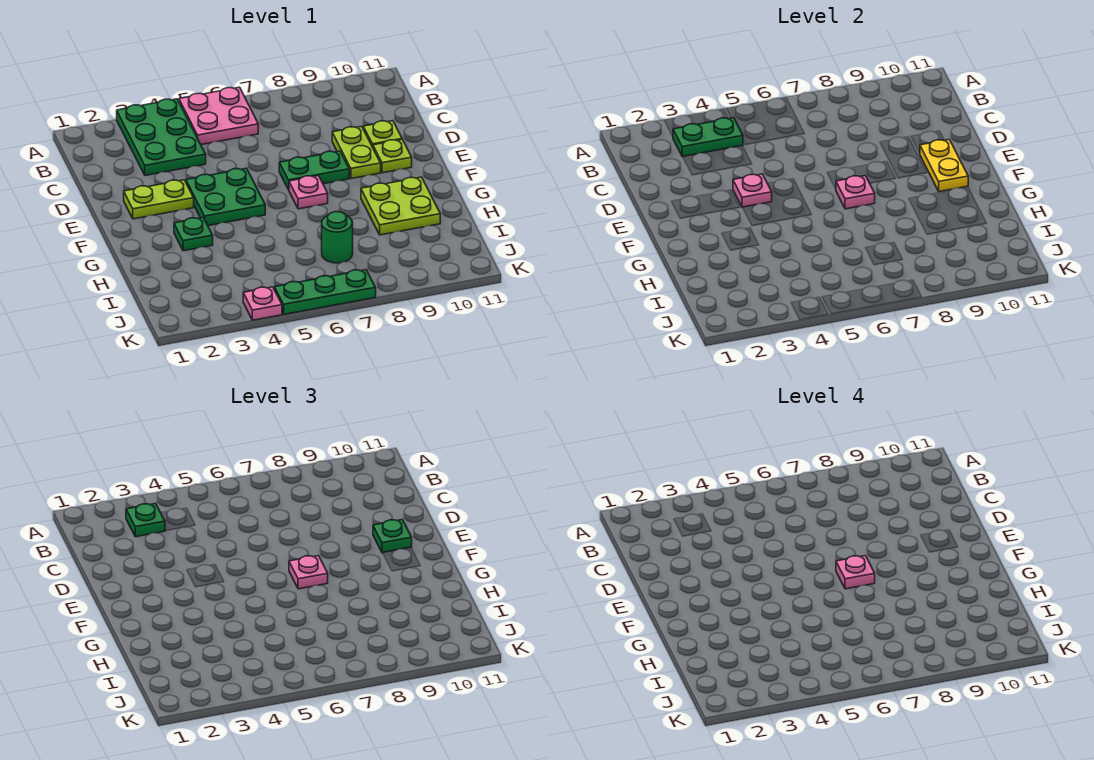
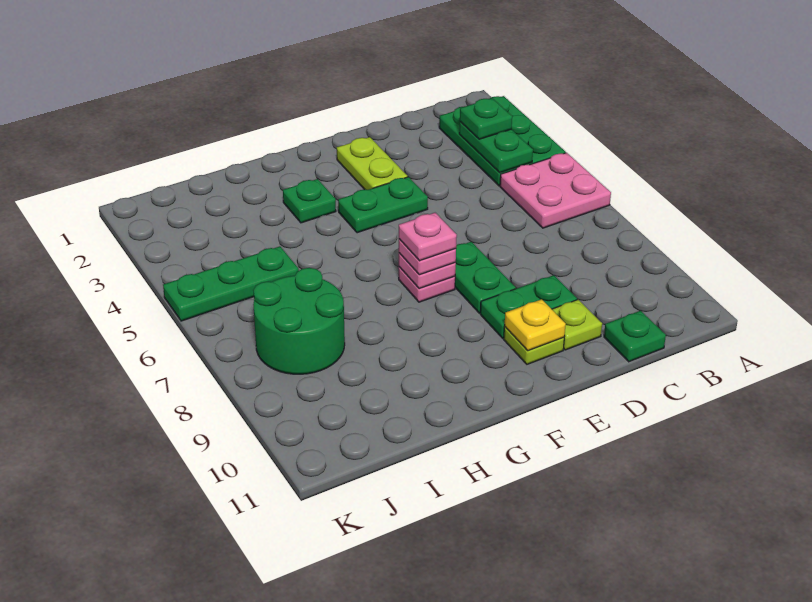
green plate A3:C4 level 1 -> green plate A2:B4 level 1
lime plate D9:E9 level 1 -> green plate D9:E9 level 1
green plate E4:F5 level 1 -> green plate E4:F4 level 1
pink plate E4 level 2 -> none
yellow plate E10:F10 level 2 -> yellow plate E10 level 2
green plate E10 level 3 -> green plate C11 level 1
lime plate G9:H10 level 1 -> none
green round brick I7 level 1 -> green round brick I7:J8 level 1
pink plate K4 level 1 -> none
green plate K5:K7 level 1 -> green plate I5:K5 level 1

